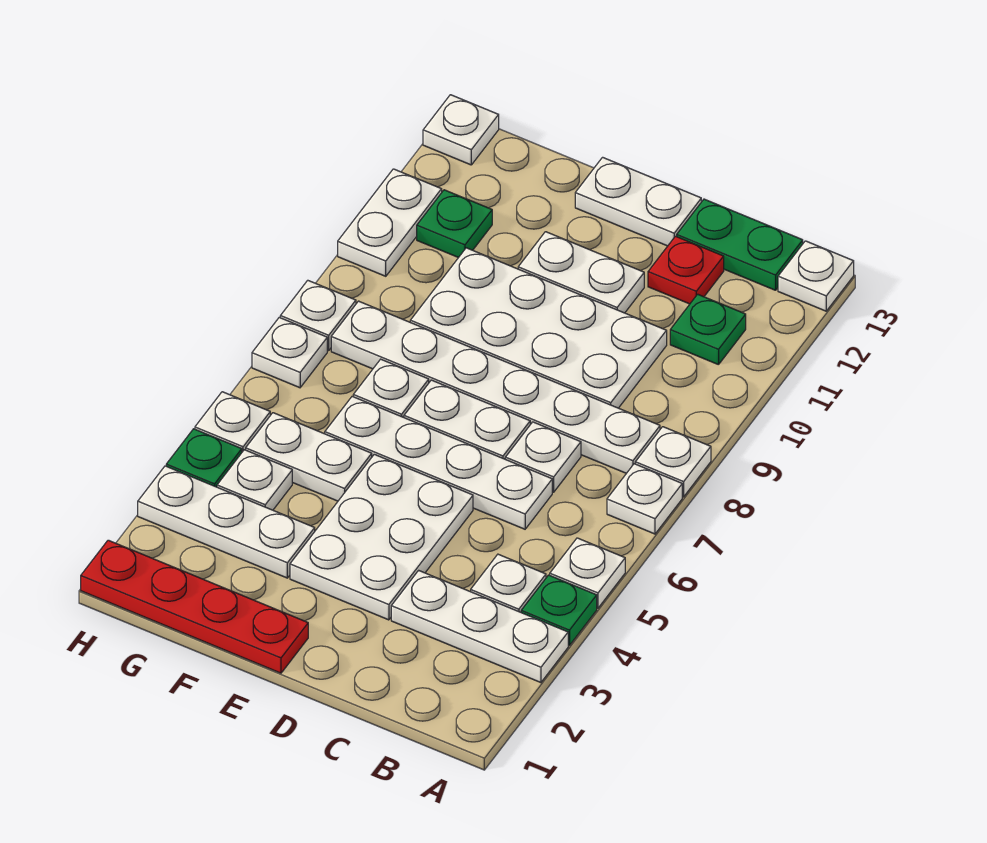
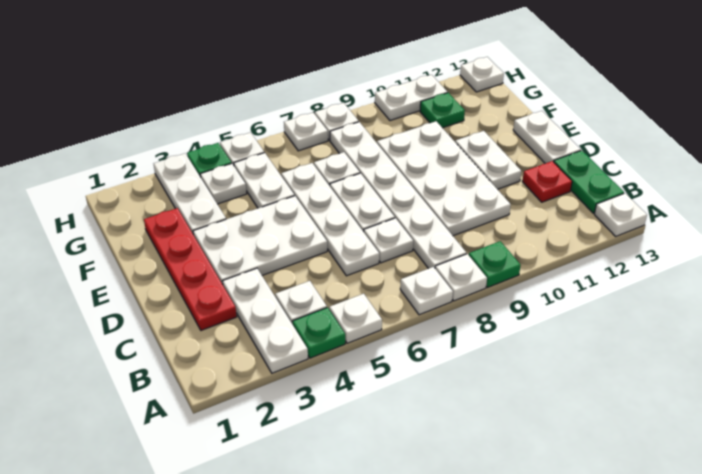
green plate B11 level 1 -> green plate A9 level 1
red plate E1:H1 level 1 -> red plate C2:F2 level 1

